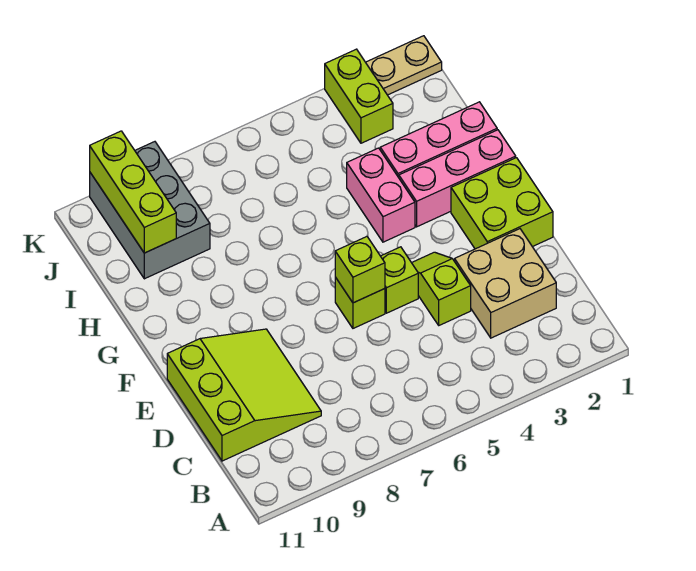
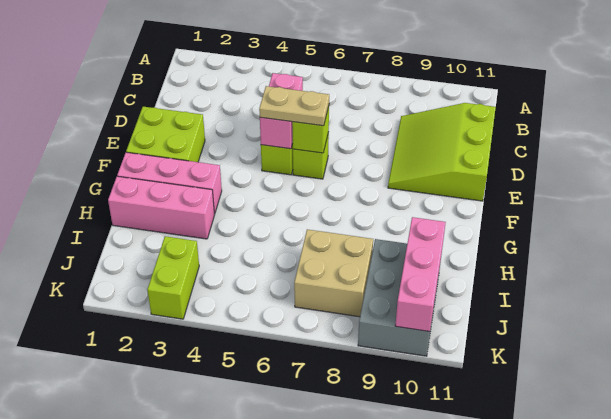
tan brick C2:D3 level 1 -> tan brick I7:J8 level 1
lime slope D4:E4 level 1 top D -> none
pink brick G4:H4 level 1 -> pink brick D5:E5 level 2
lime brick I10:K10 level 2 -> pink brick I10:K10 level 2
tan plate K1:K2 level 1 -> tan plate E5:E6 level 3

